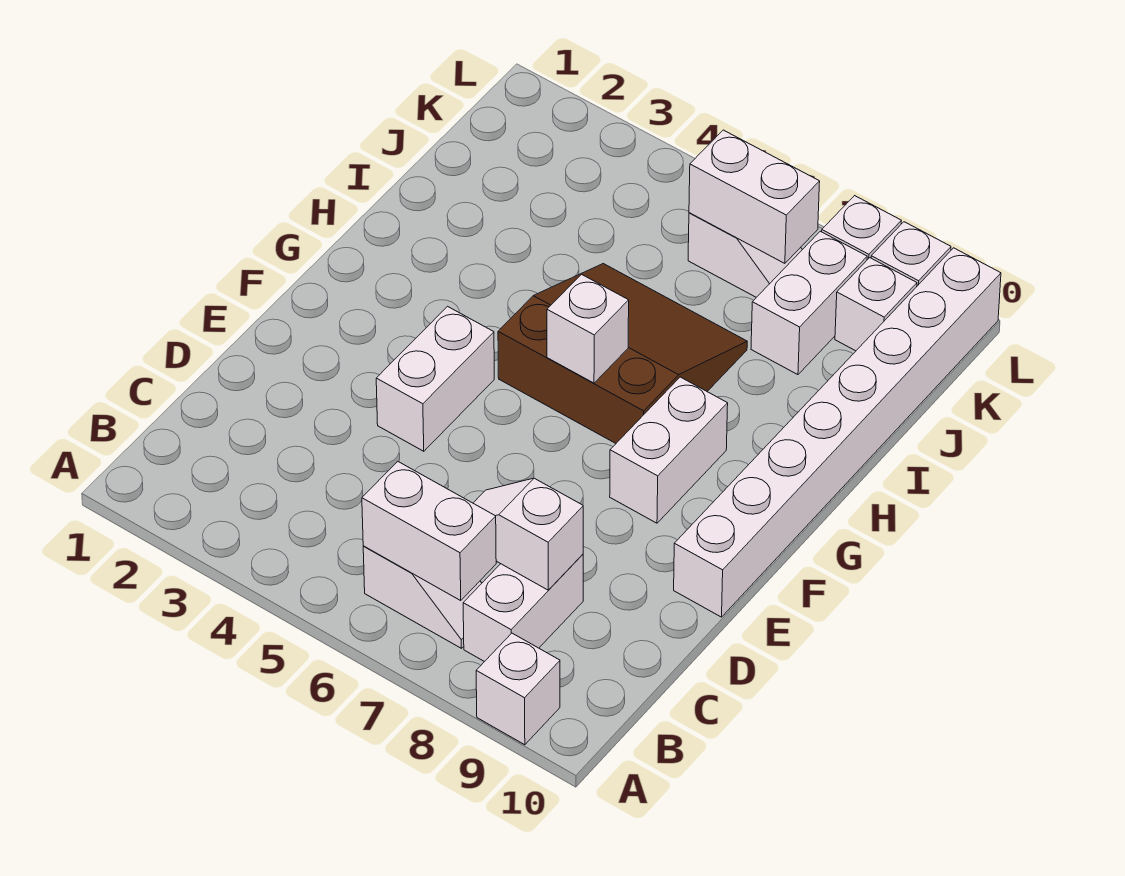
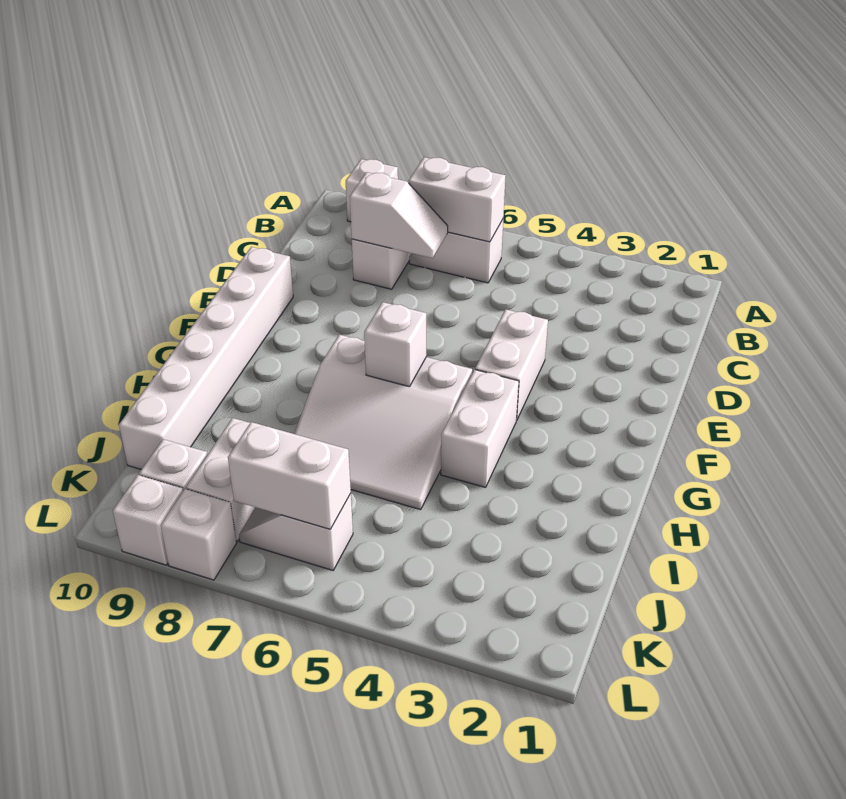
white brick E10:L10 level 1 -> white brick E10:J10 level 1
white brick F8:G8 level 1 -> white brick G4:H4 level 1
brown slope G5:I7 level 1 top G -> white slope G5:I7 level 1 top G

